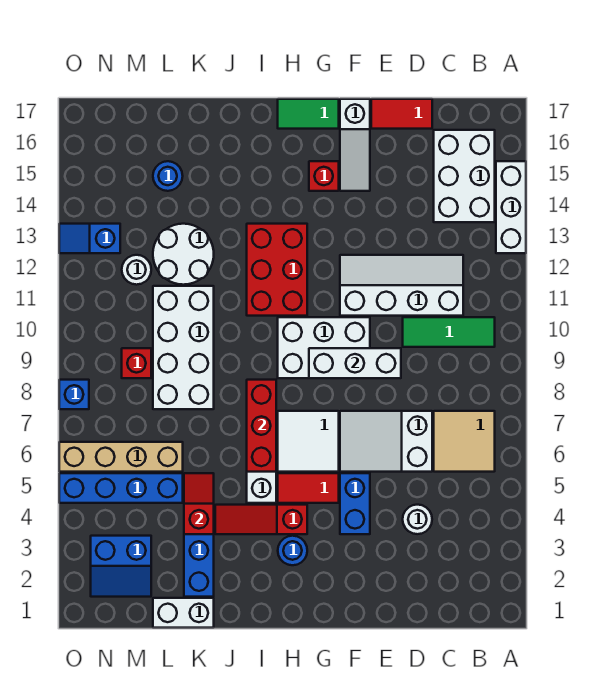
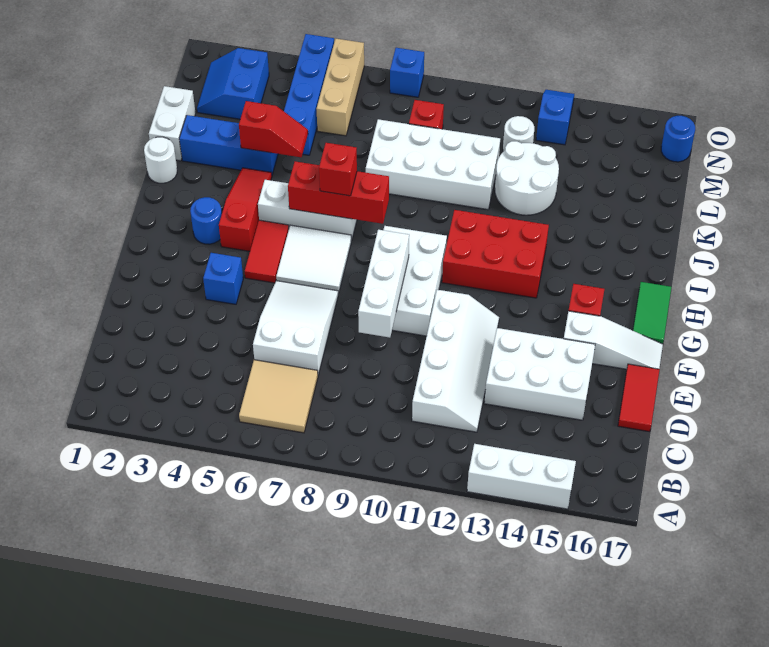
green tile B10:D10 level 1 -> none
white brick B14:C16 level 1 -> white brick D13:E15 level 1
white round brick D4 level 1 -> white round brick J1 level 1
blue brick F4:F5 level 1 -> blue brick F4 level 1
white slope F15:F17 level 1 top 17 -> white slope F15:F17 level 1 top 15
none -> red brick I7 level 3
tan brick L6:O6 level 1 -> tan brick M6:O6 level 1
blue round brick L15 level 1 -> blue round brick N17 level 1

